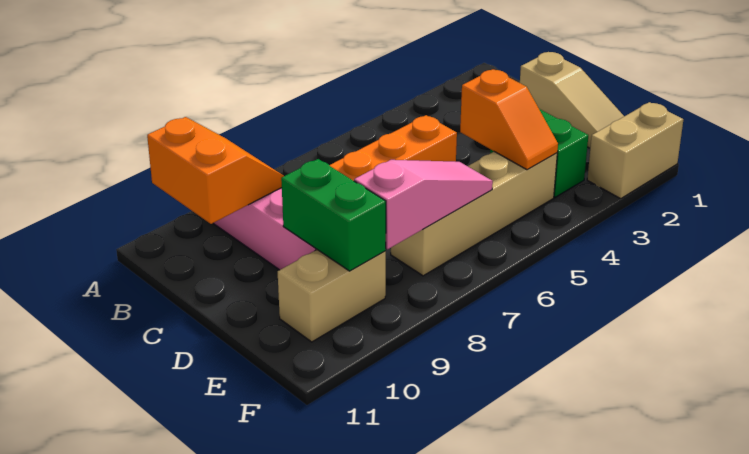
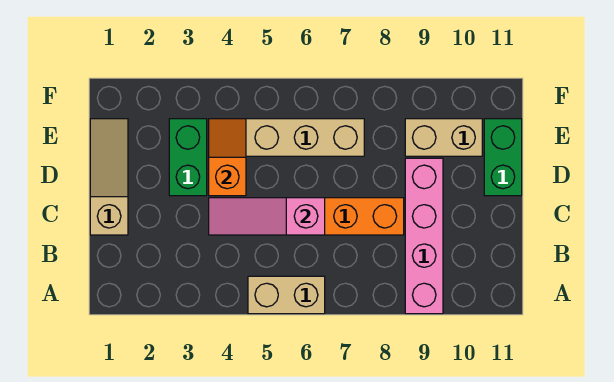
orange slope A9:B10 level 2 top 10 -> none
green brick D9:E9 level 2 -> green brick D11:E11 level 1
pink slope E6:E8 level 2 top 8 -> pink slope C4:C6 level 2 top 6
tan brick F1:F2 level 1 -> tan brick A5:A6 level 1

